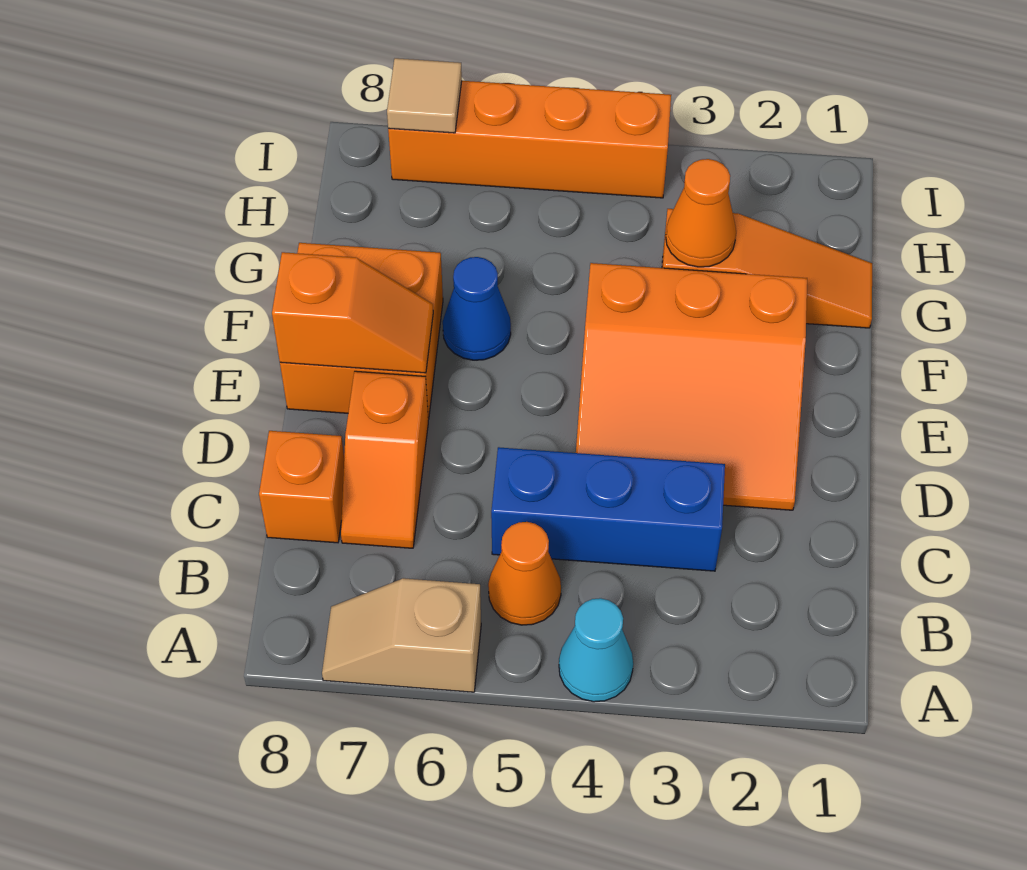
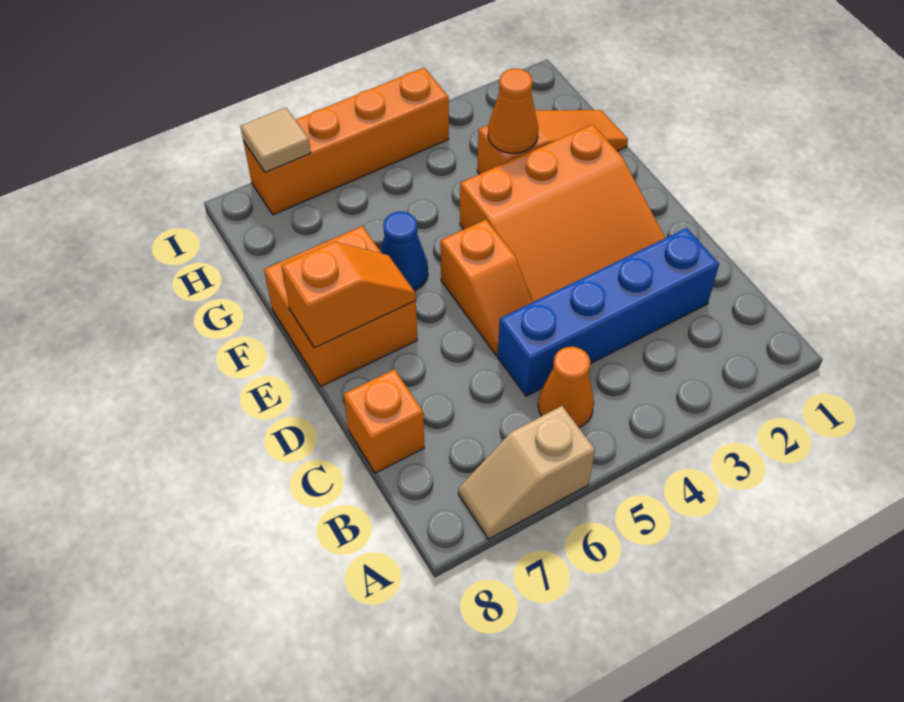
cyan cone A4 level 1 -> none
blue brick C3:C5 level 1 -> blue brick C2:C5 level 1
orange slope C7:D7 level 1 top D -> orange slope D5:E5 level 1 top E

